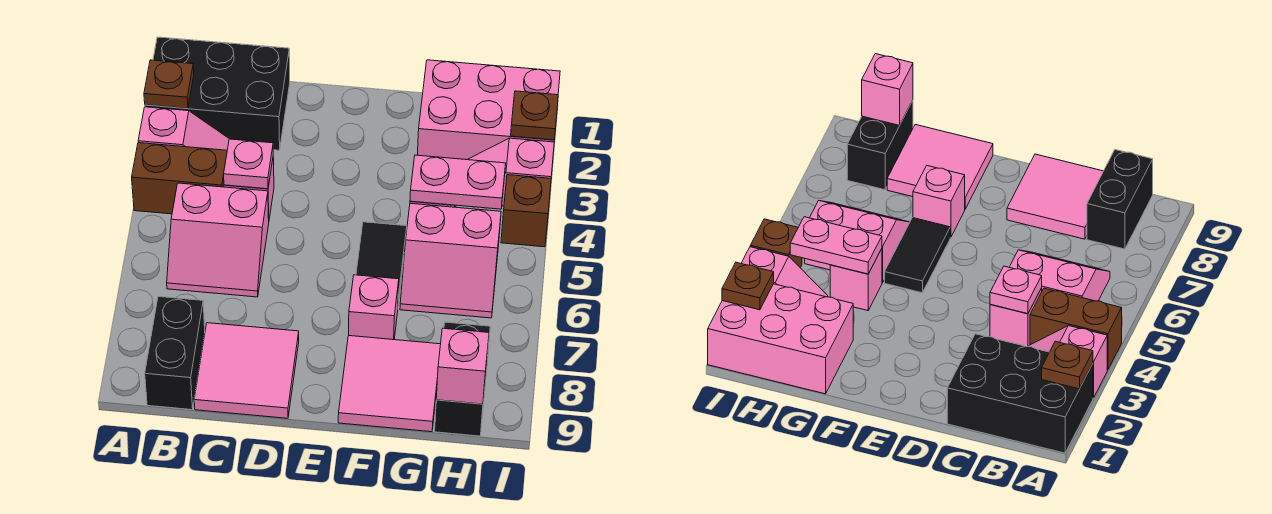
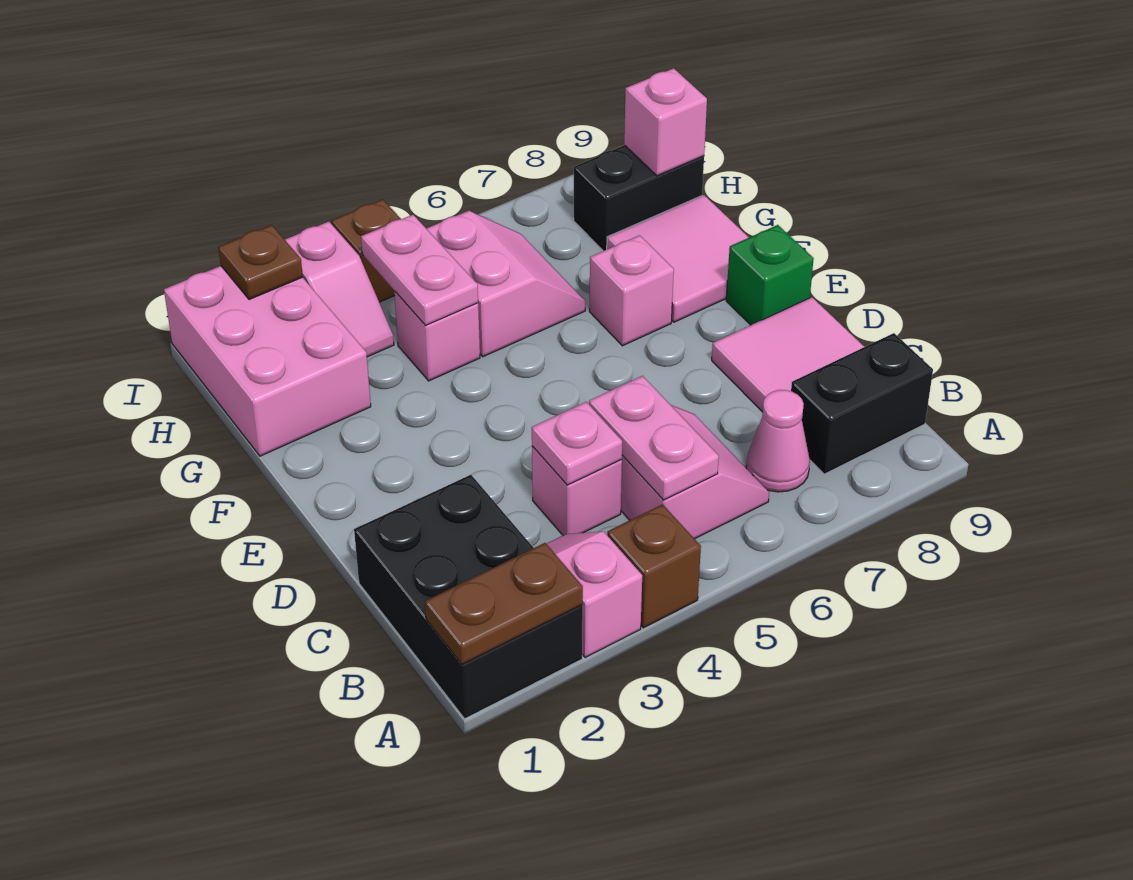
brown plate A2 level 2 -> brown plate A1:A2 level 2
brown brick A4:B4 level 1 -> brown brick A4 level 1
none -> pink plate B5:C5 level 2
none -> pink cone B7 level 1
none -> green brick E9 level 1
black tile F5:F6 level 1 -> none

